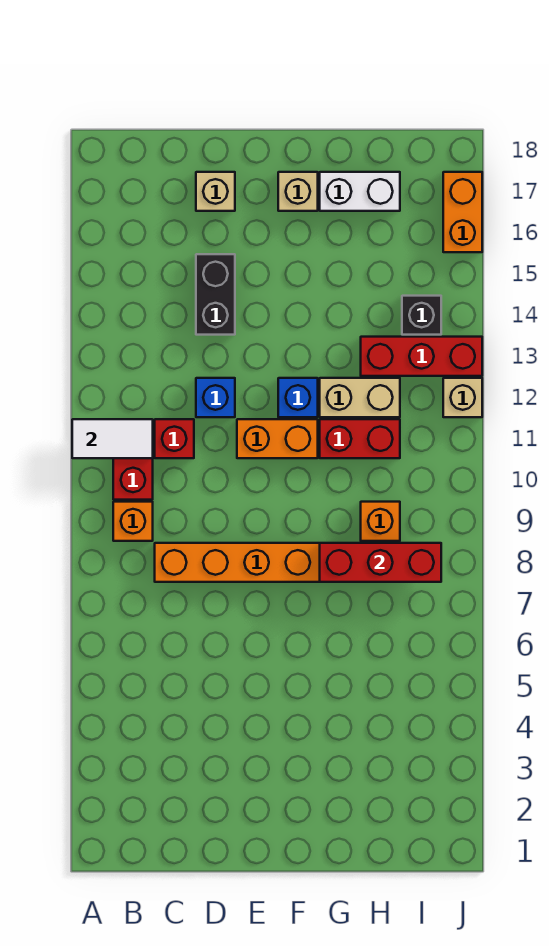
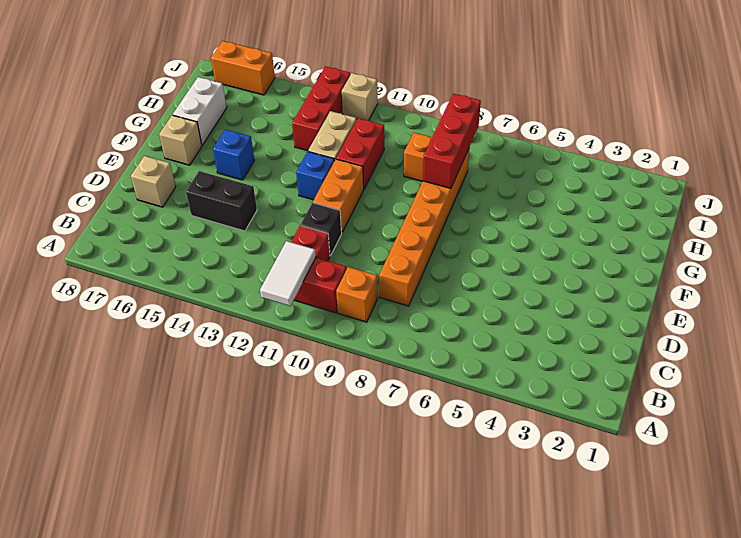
blue brick D12 level 1 -> blue brick F15 level 1
black brick I14 level 1 -> black brick D11 level 1

